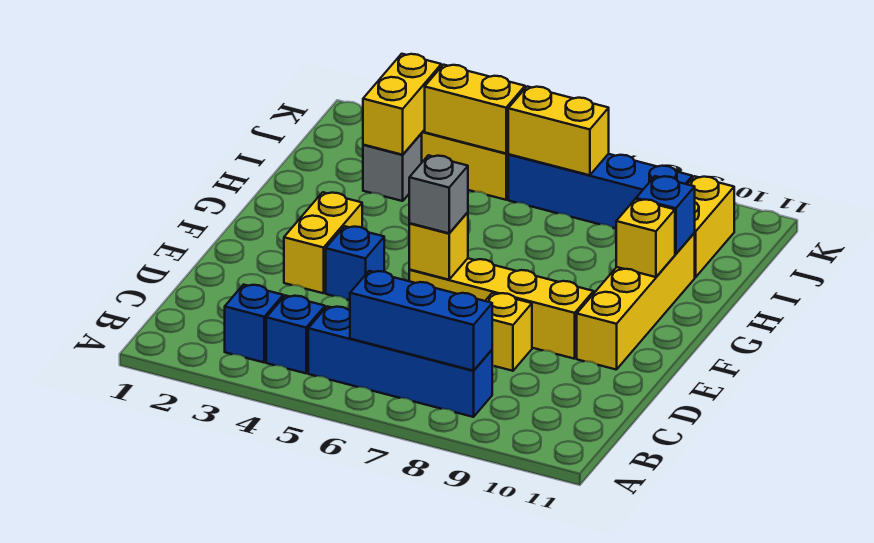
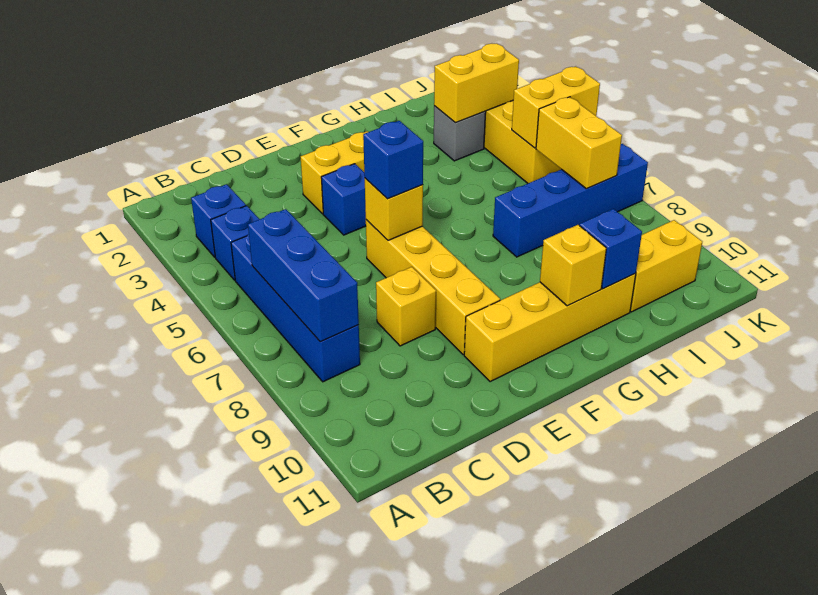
grey brick E6 level 3 -> blue brick E6 level 3
yellow brick J4:J5 level 2 -> yellow brick J5:K5 level 2
blue brick J6:J9 level 1 -> blue brick H7:K7 level 1

